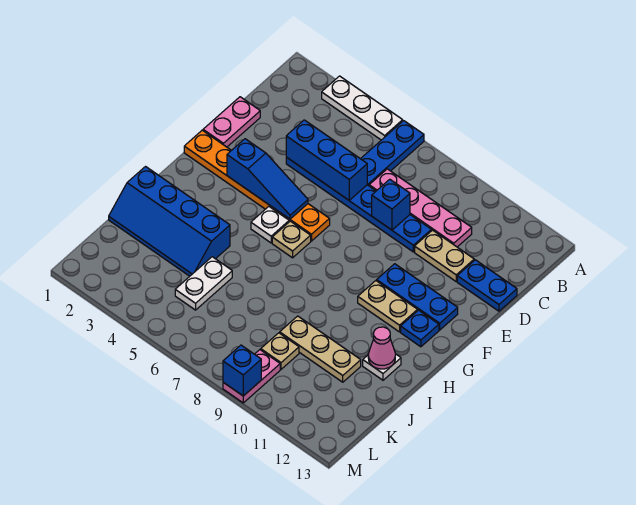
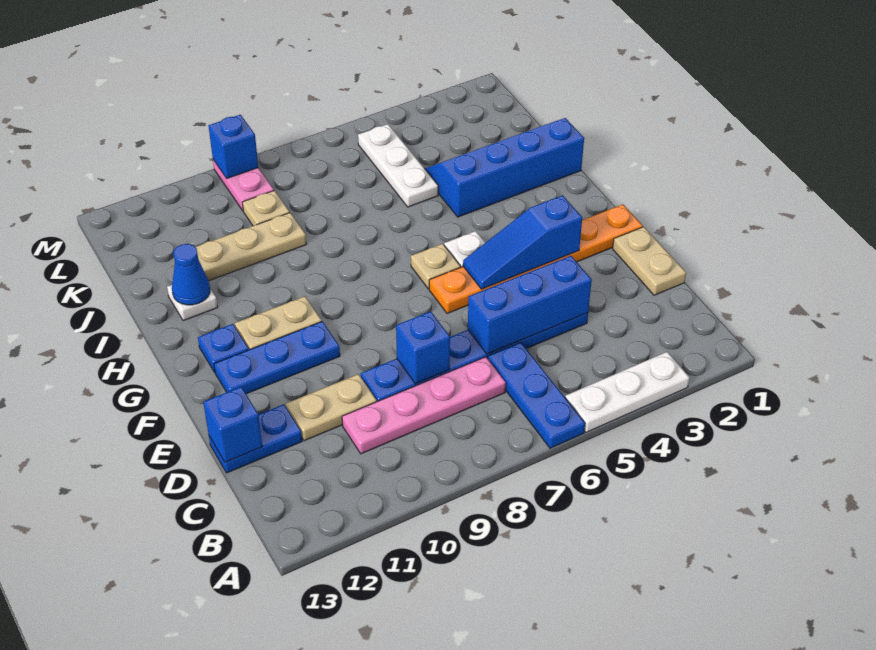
pink plate D1:E1 level 1 -> tan plate D1:E1 level 1
none -> blue brick D13 level 2
pink cone I12 level 2 -> blue cone I12 level 2
white plate J5:K5 level 1 -> white plate J5:L5 level 1

